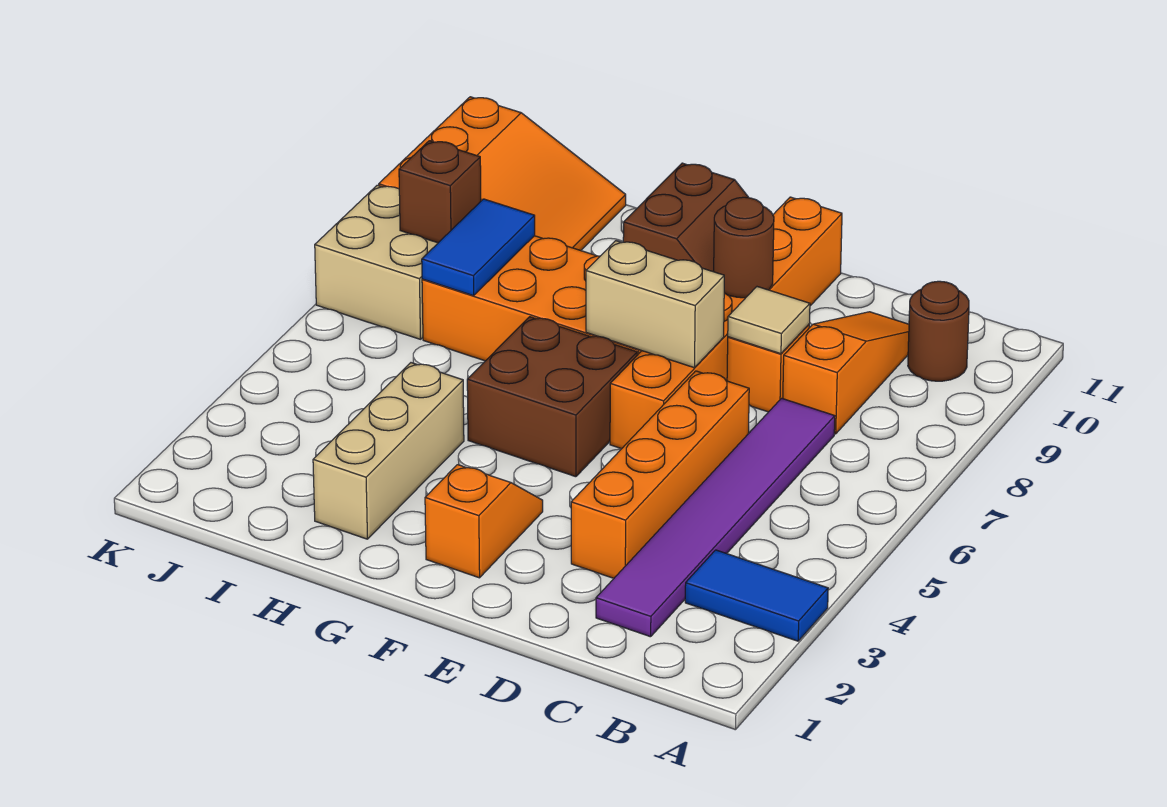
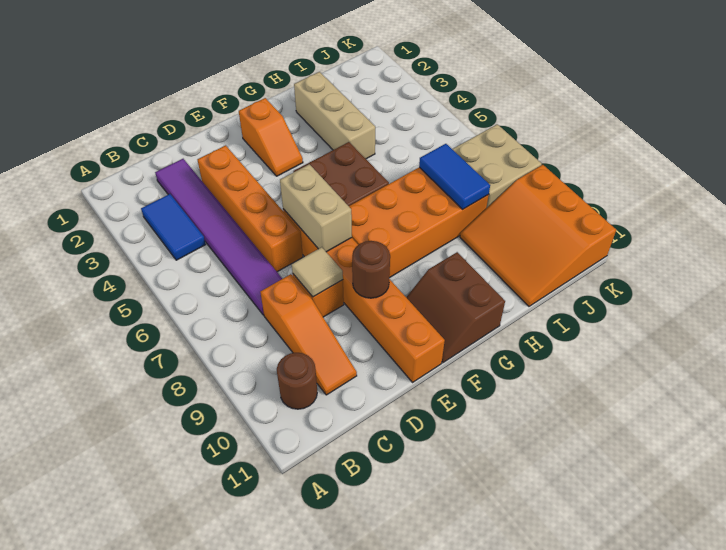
blue tile A3:B3 level 1 -> blue tile B3:B4 level 1
tan brick E7:F7 level 2 -> tan brick E6:E7 level 2
brown brick J8 level 2 -> none

